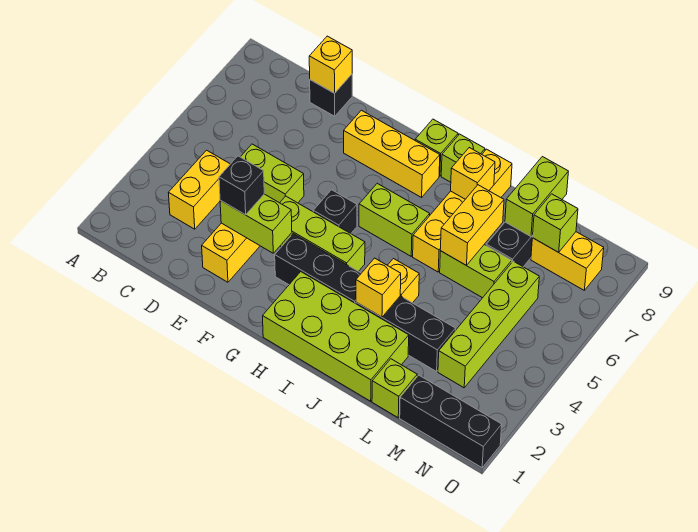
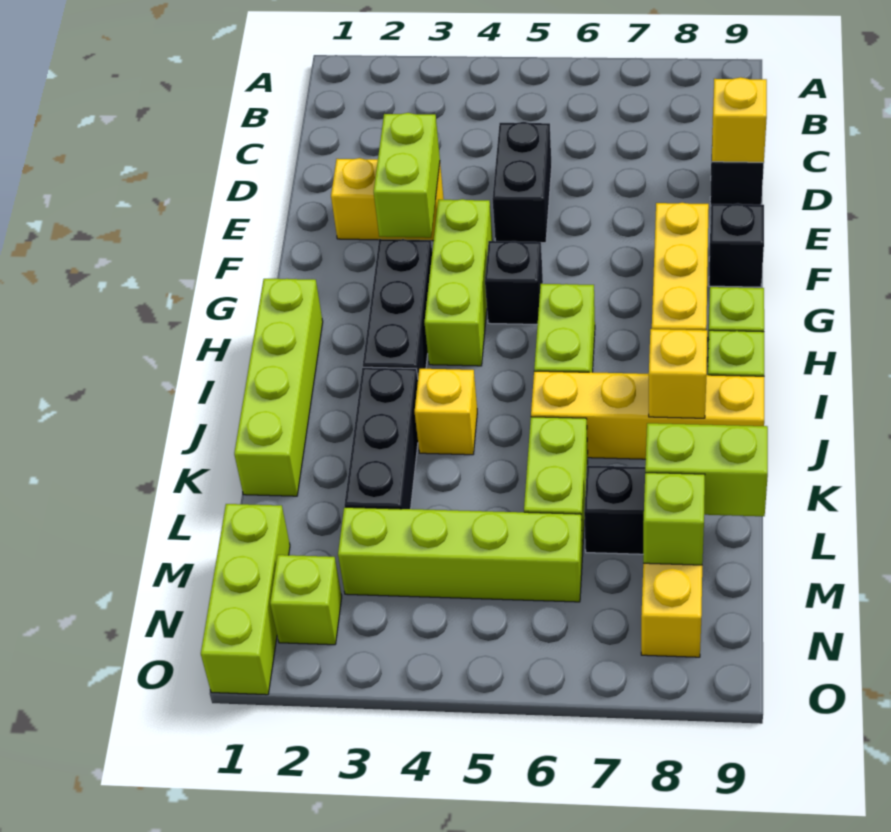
yellow brick C3:C4 level 1 -> none
lime brick D5:E5 level 1 -> black brick D5:E5 level 1
black brick E3 level 3 -> black brick F9 level 1
lime brick H1:K2 level 1 -> lime brick H1:K1 level 1
yellow brick J3 level 2 -> none
yellow brick K6:K7 level 2 -> none
lime brick L1 level 1 -> lime brick N2 level 1
black brick M1:O1 level 1 -> lime brick M1:O1 level 1

